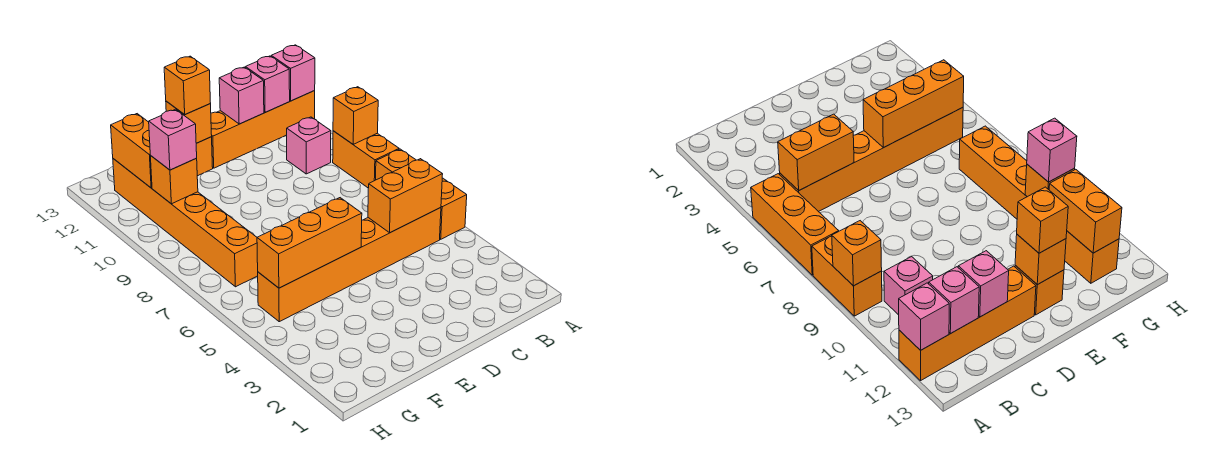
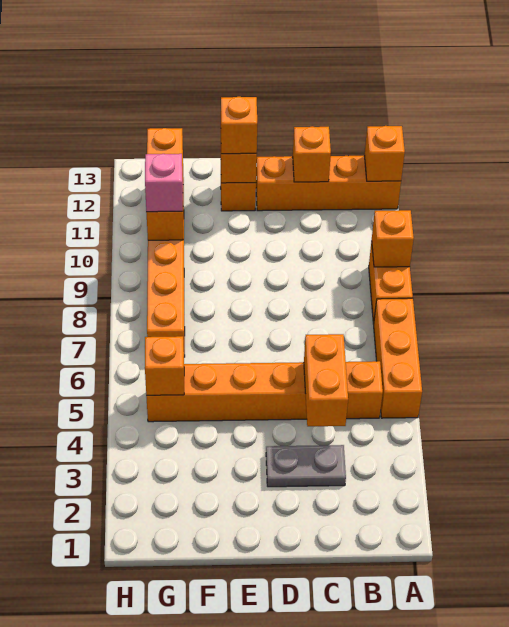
pink brick A12 level 2 -> orange brick A12 level 2
orange brick B5:C5 level 2 -> orange brick C4:C5 level 2
pink brick B10 level 1 -> none
pink brick B12 level 2 -> none
none -> grey plate C3:D3 level 1
pink brick C12 level 2 -> orange brick C12 level 2
orange brick E5:G5 level 2 -> orange brick G5 level 2

